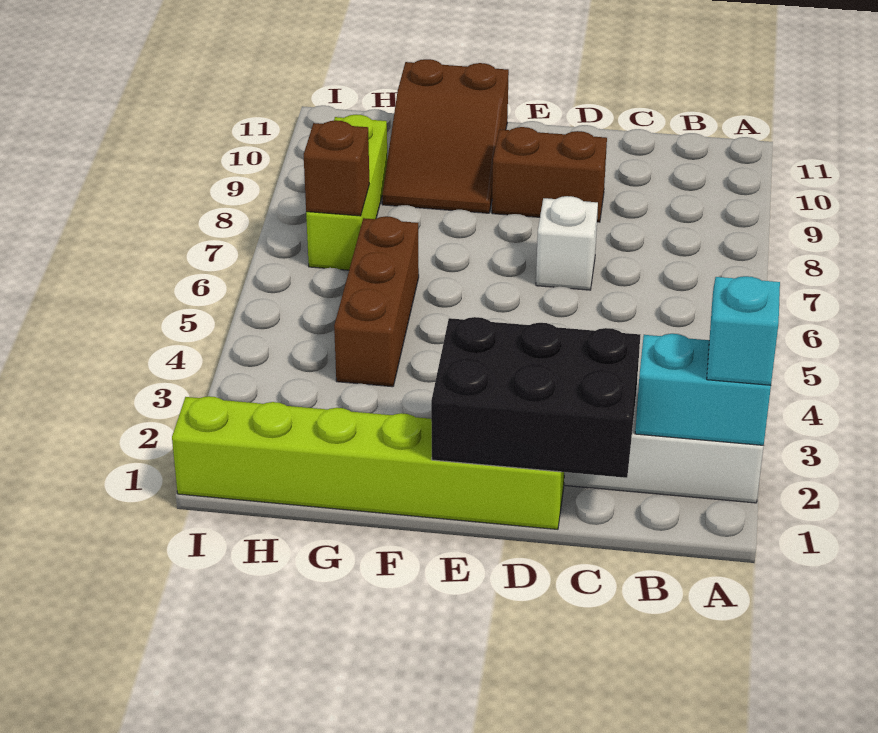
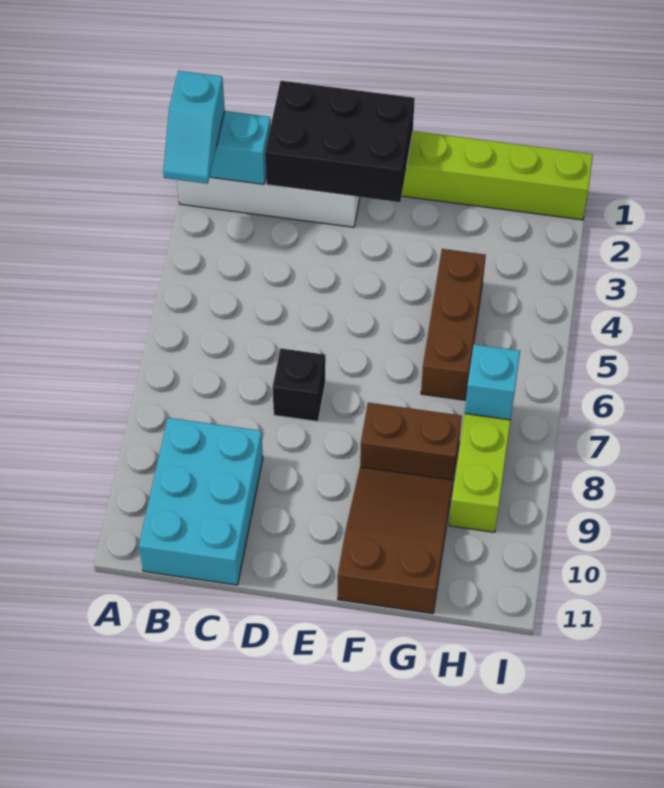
none -> cyan brick B9:C11 level 1
white brick D7 level 1 -> black brick D7 level 1
brown brick D9:E9 level 1 -> brown brick F8:G8 level 1
brown brick H7 level 2 -> cyan brick H7 level 2

